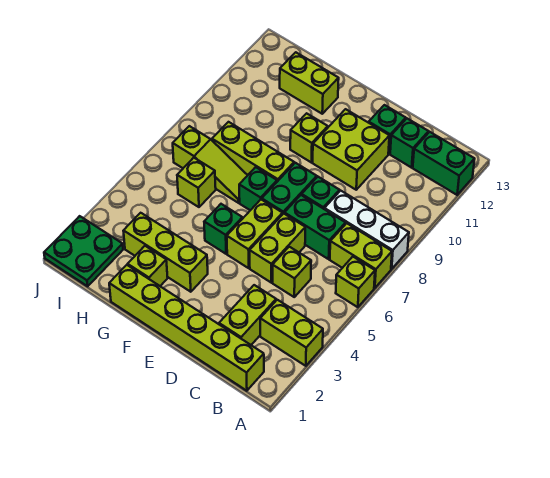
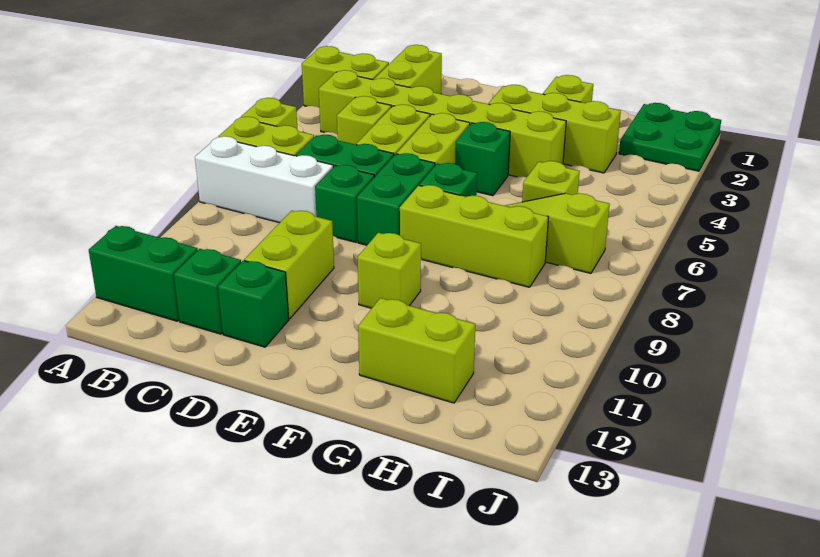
lime brick B1:G1 level 1 -> lime brick B4:G4 level 1
lime brick D10:E11 level 1 -> lime brick D10:D11 level 1

